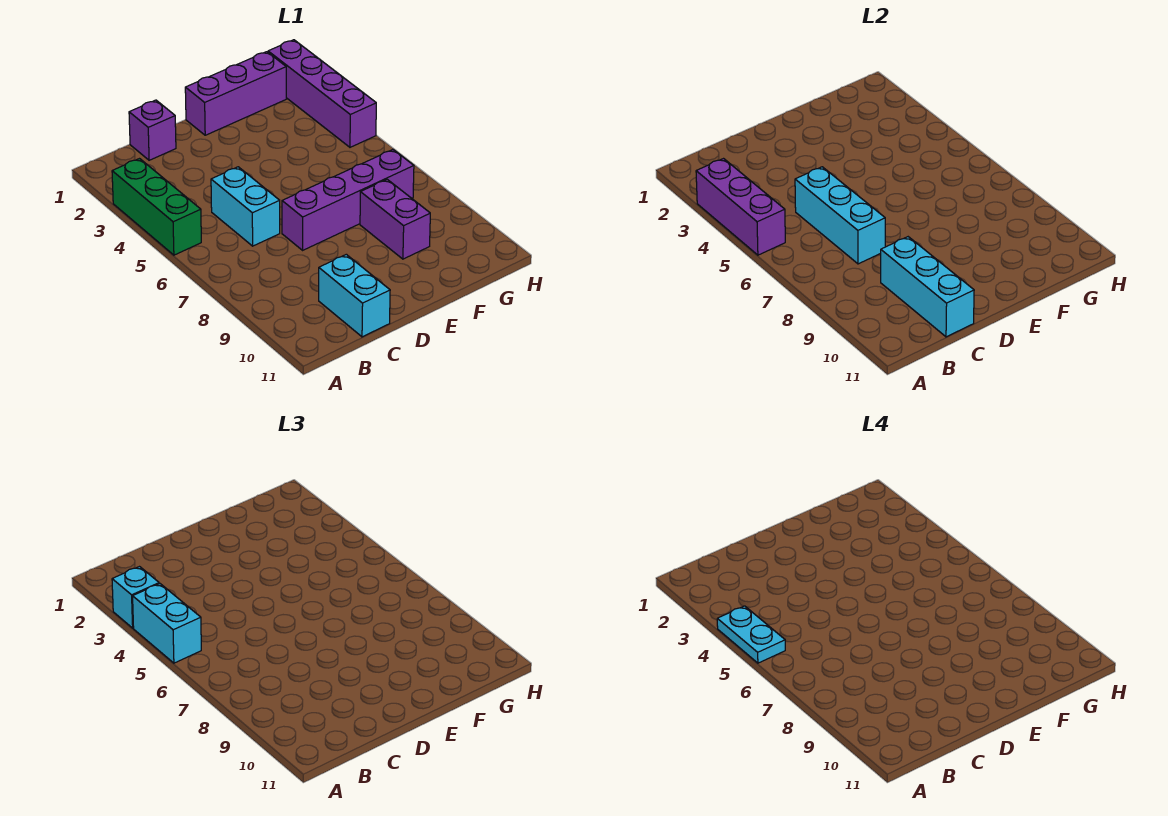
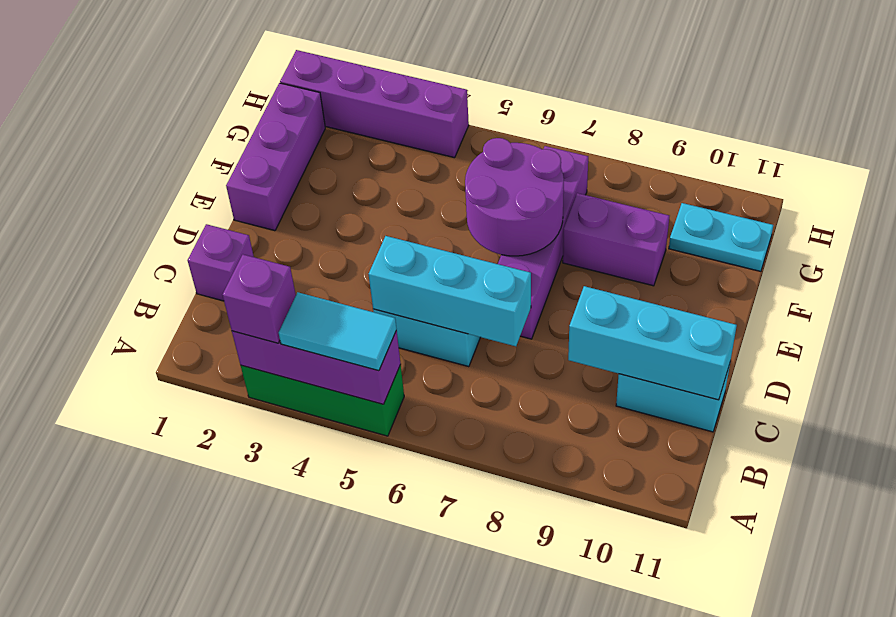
cyan brick A3 level 3 -> purple brick A3 level 3
cyan brick A4:A5 level 3 -> cyan tile A4:A5 level 3
cyan plate A4:A5 level 4 -> cyan plate G10:G11 level 1
none -> purple round brick E6:F7 level 2

